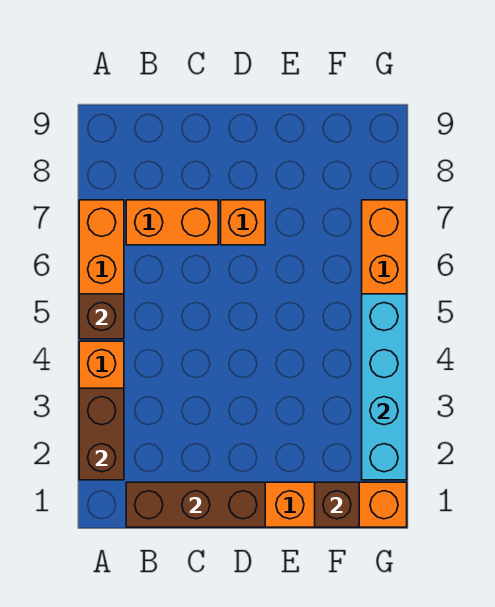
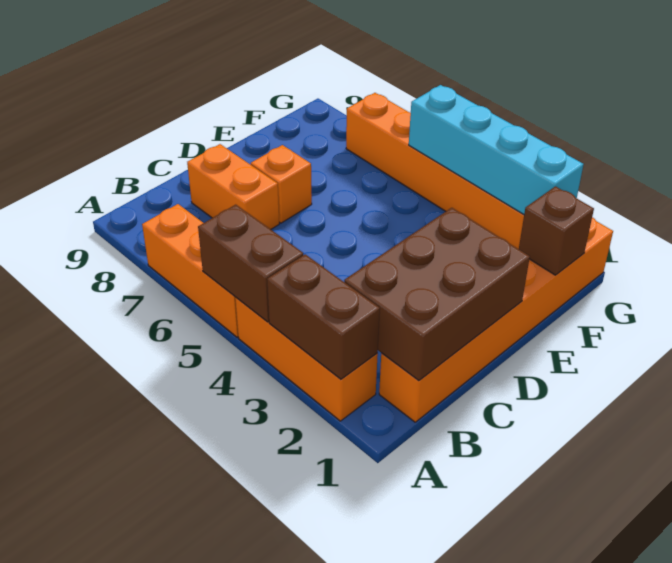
brown brick A5 level 2 -> brown brick A4:A5 level 2
brown brick B1:D1 level 2 -> brown brick B1:D2 level 2
orange brick B7:C7 level 1 -> orange brick C7:C8 level 1

